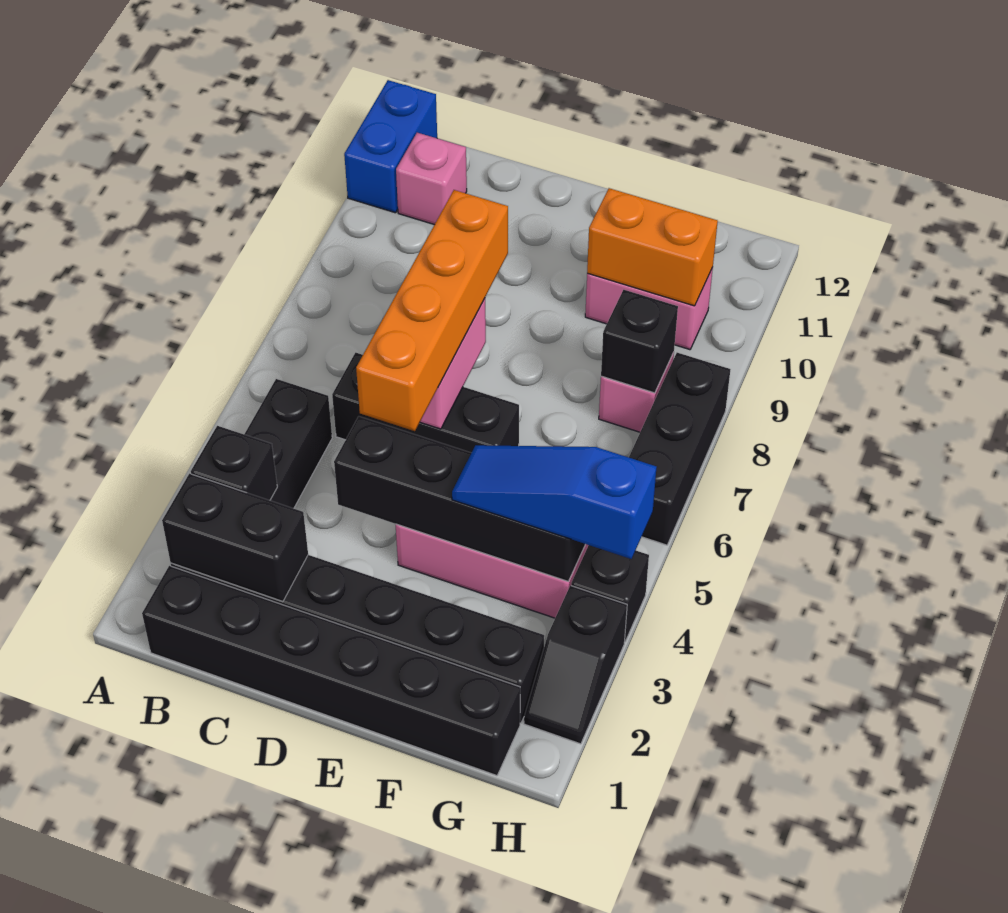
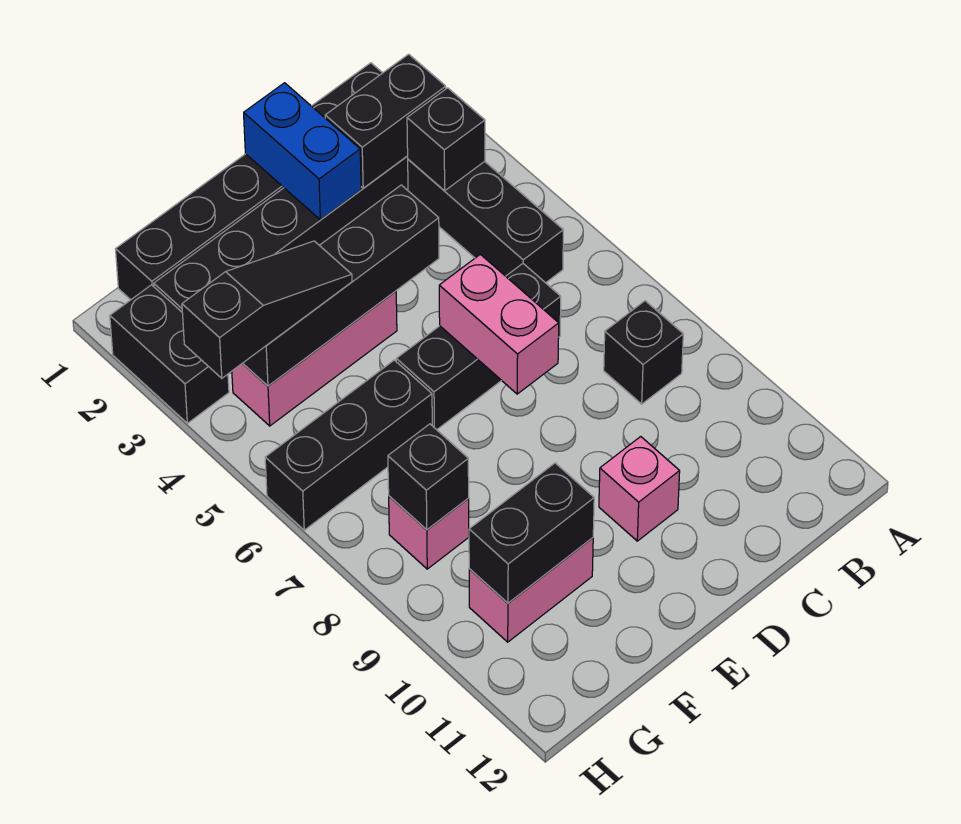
blue brick A11:A12 level 1 -> blue brick D1:D2 level 2
pink brick B11 level 1 -> pink brick D10 level 1
orange brick D5:D8 level 3 -> none
blue slope F4:H4 level 3 top H -> black slope F4:H4 level 3 top H
orange brick F10:G10 level 2 -> black brick F10:G10 level 2
black slope H2:H3 level 1 top 3 -> black brick H2:H3 level 1
black brick H4 level 1 -> black brick B8 level 1
black brick H6:H8 level 1 -> black brick F6:H6 level 1

